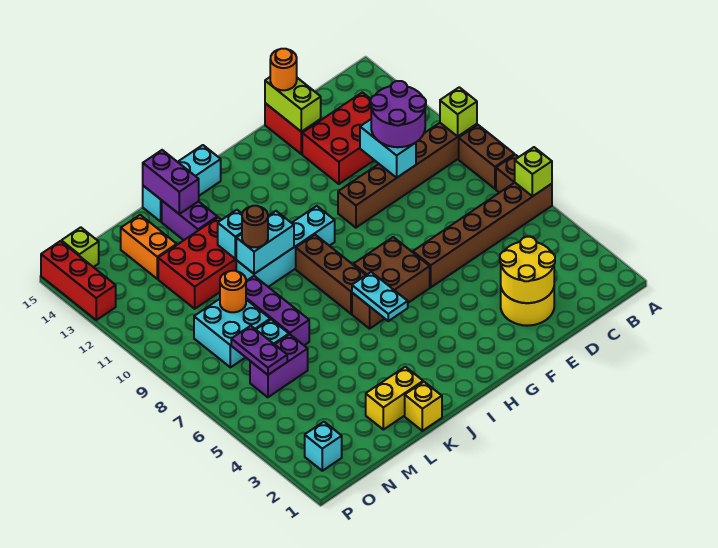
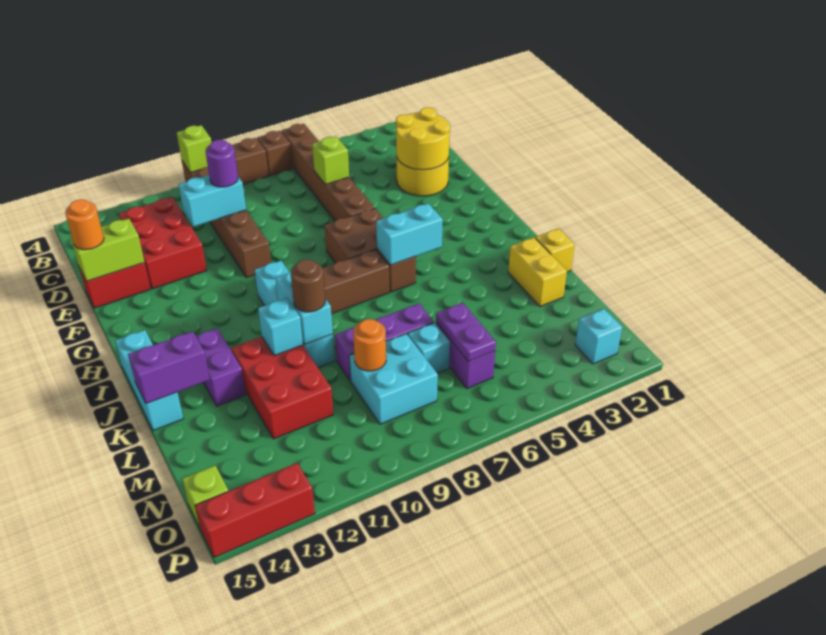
lime brick A6 level 2 -> lime brick D6 level 2
purple round brick C10:D11 level 3 -> purple round brick D10 level 3
cyan plate I5:I6 level 2 -> cyan brick I5:I6 level 2
purple brick K13:K14 level 1 -> purple brick J13:K13 level 1
orange brick M13:M14 level 1 -> none
purple plate N6:N7 level 2 -> purple plate M6:N6 level 2

